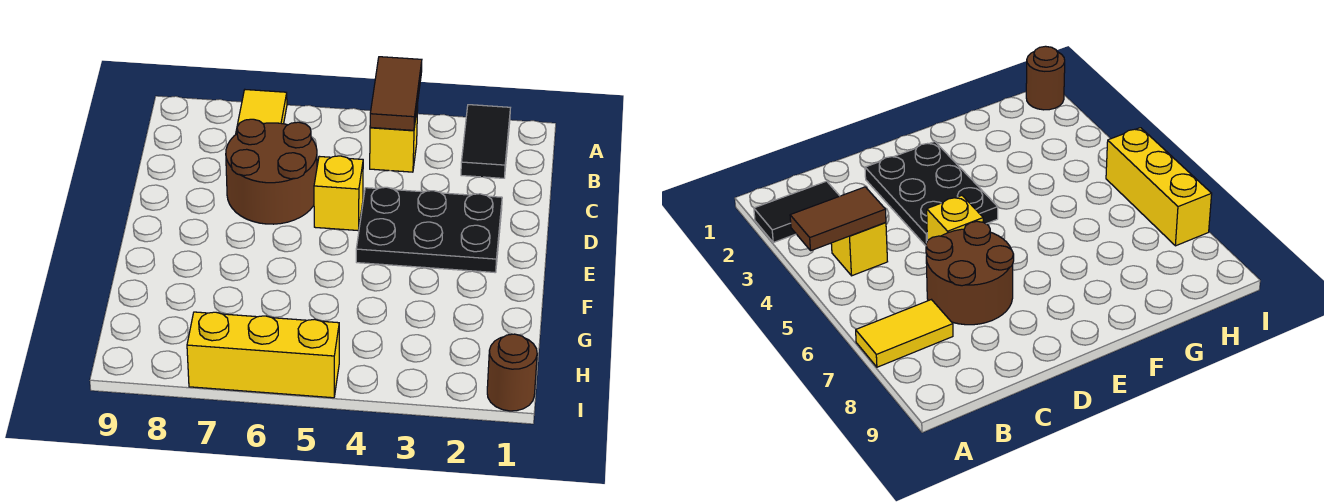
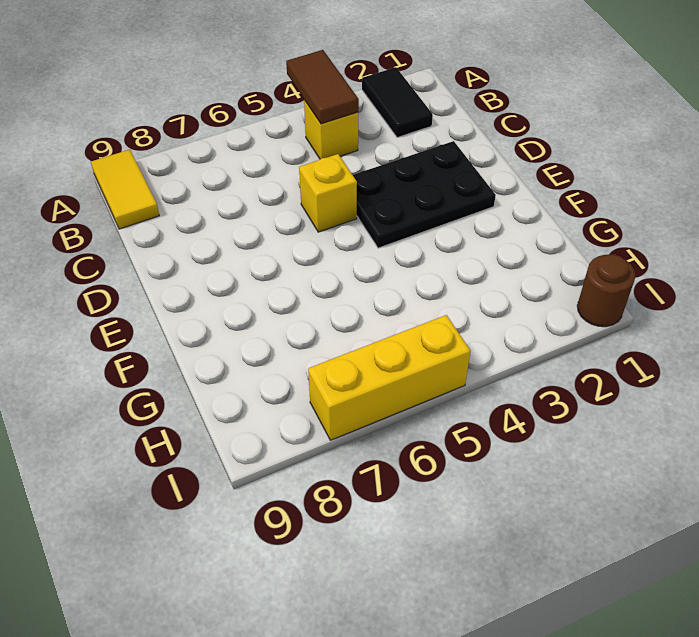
yellow tile A7:B7 level 1 -> yellow tile A9:B9 level 1
brown round brick C6:D7 level 1 -> none

